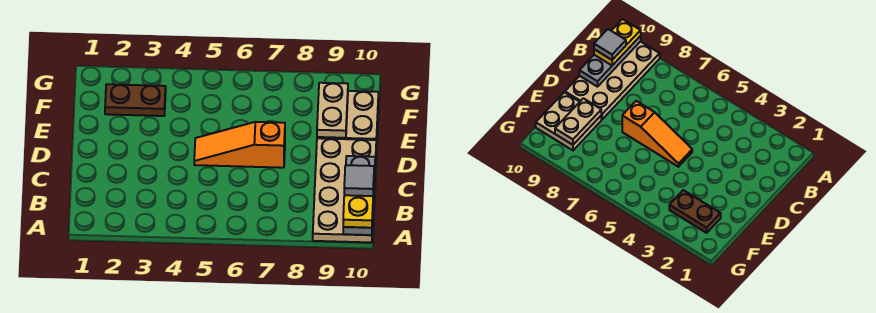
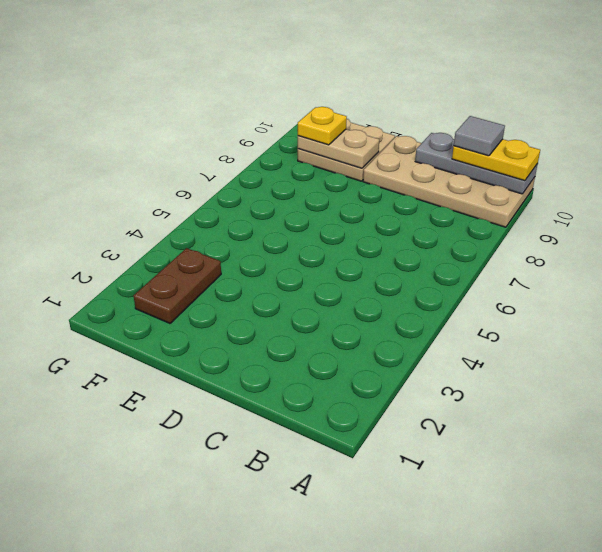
orange slope D5:D7 level 1 top 7 -> none
none -> yellow plate F9 level 3

